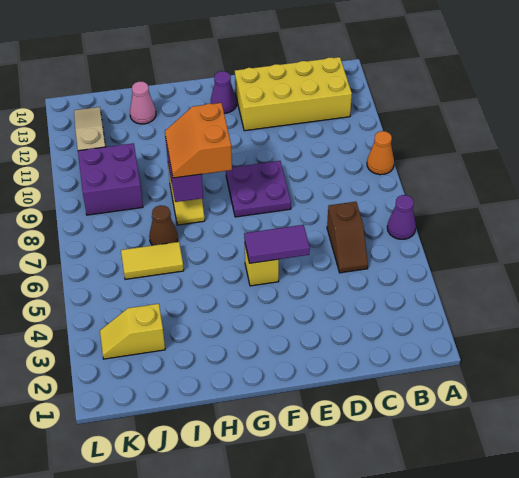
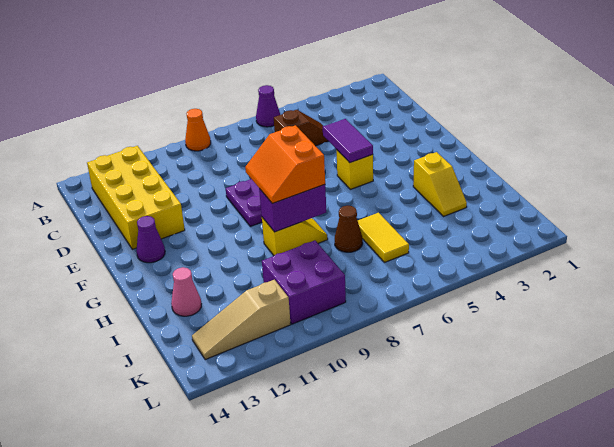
orange slope G8:H9 level 3 top G -> orange slope G8:H9 level 3 top 8
yellow slope J3:K3 level 1 top J -> yellow slope H3:I3 level 1 top H

